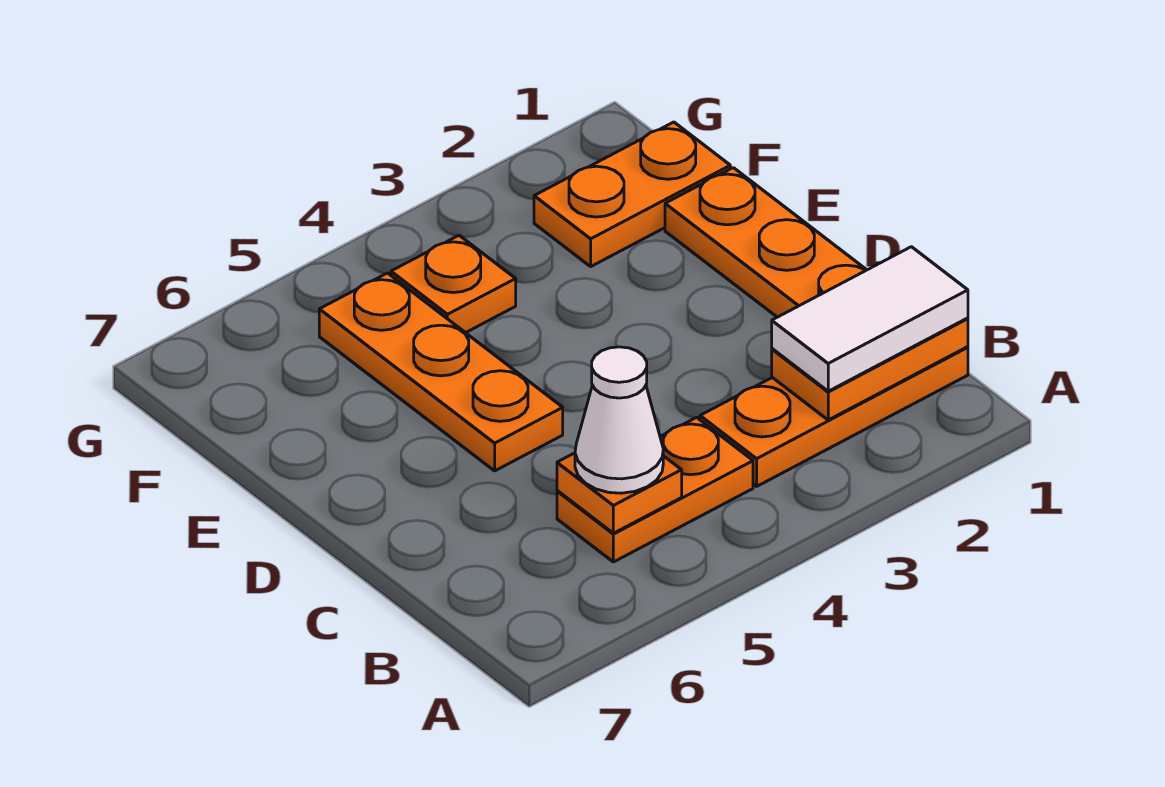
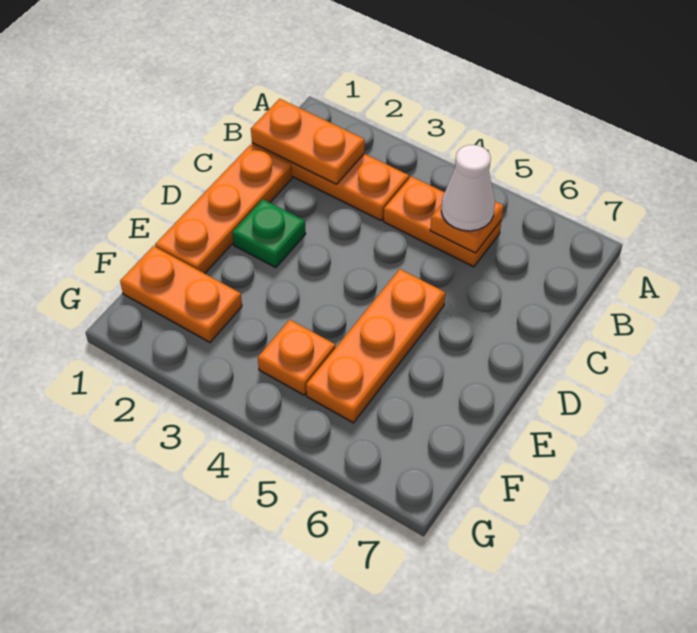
white tile B1:B2 level 3 -> none
none -> green plate D2 level 1

